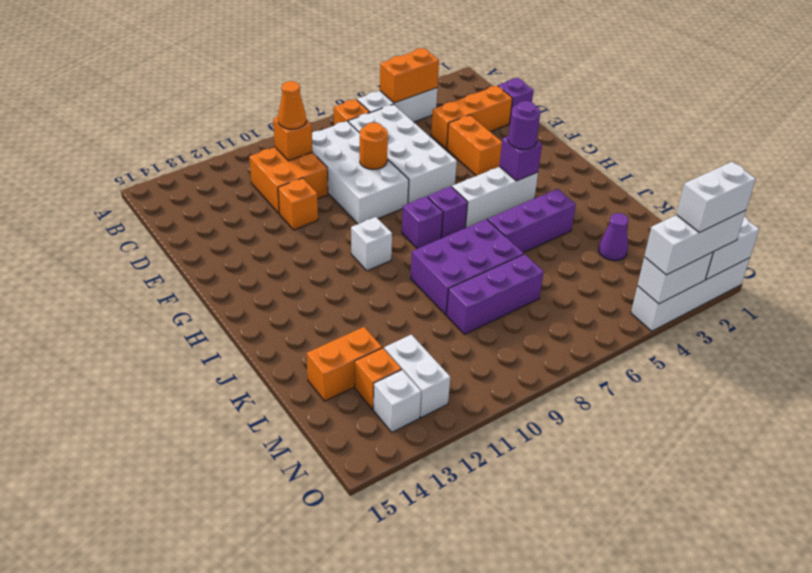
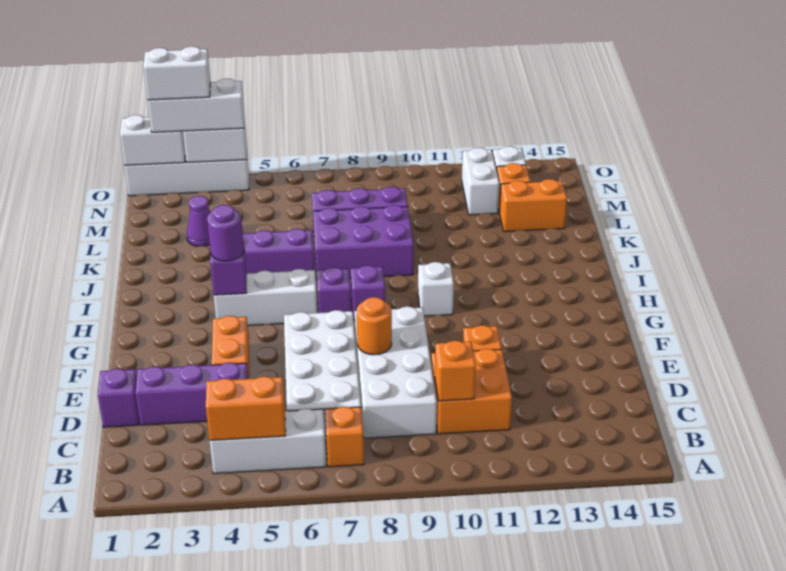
orange cone C10 level 3 -> none
orange brick D2:D4 level 1 -> purple brick D2:D4 level 1

